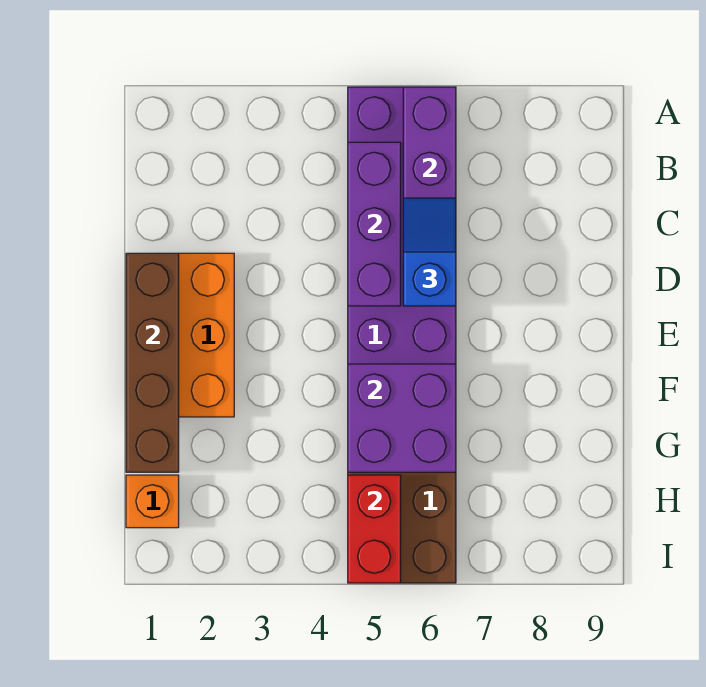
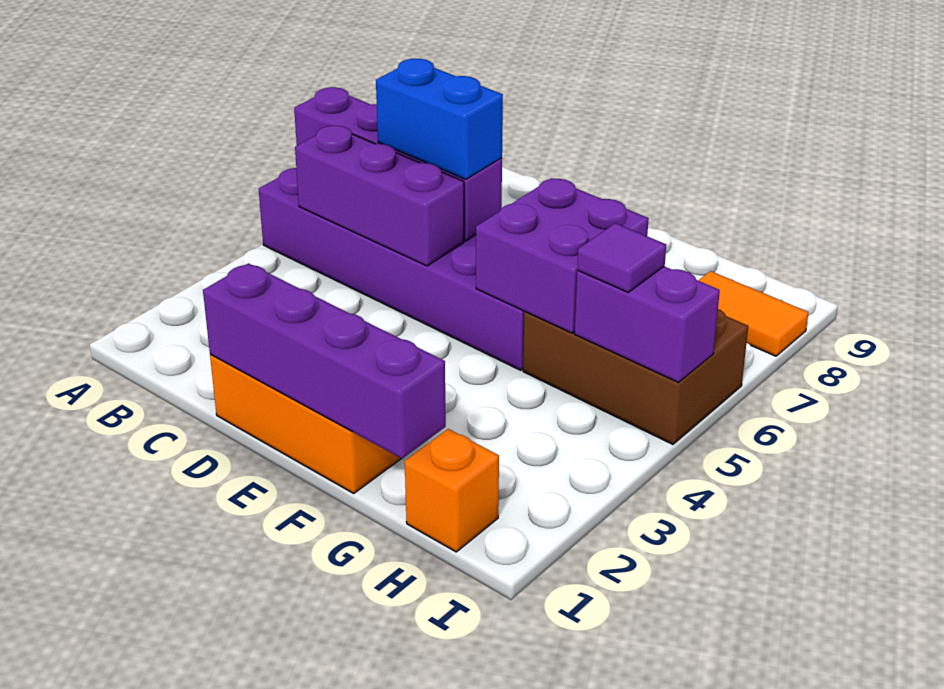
blue slope C6:D6 level 3 top D -> blue brick C6:D6 level 3
brown brick D1:G1 level 2 -> purple brick D1:G1 level 2
red brick H5:I5 level 2 -> purple brick H5:I5 level 2
none -> purple tile H5 level 3
none -> orange tile H8:I8 level 1

